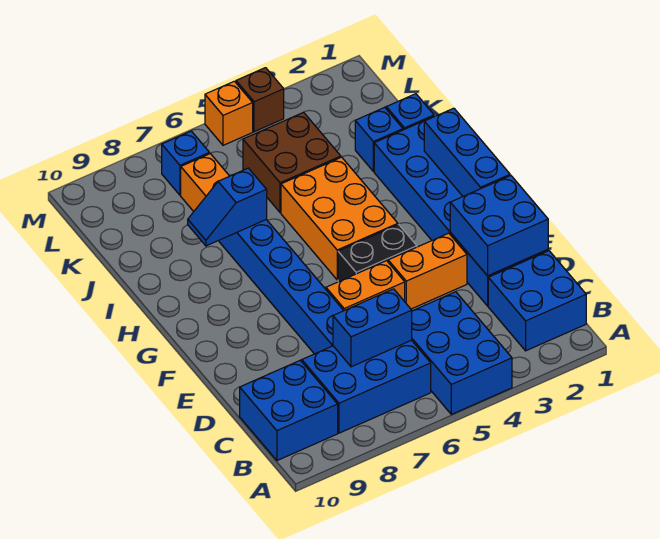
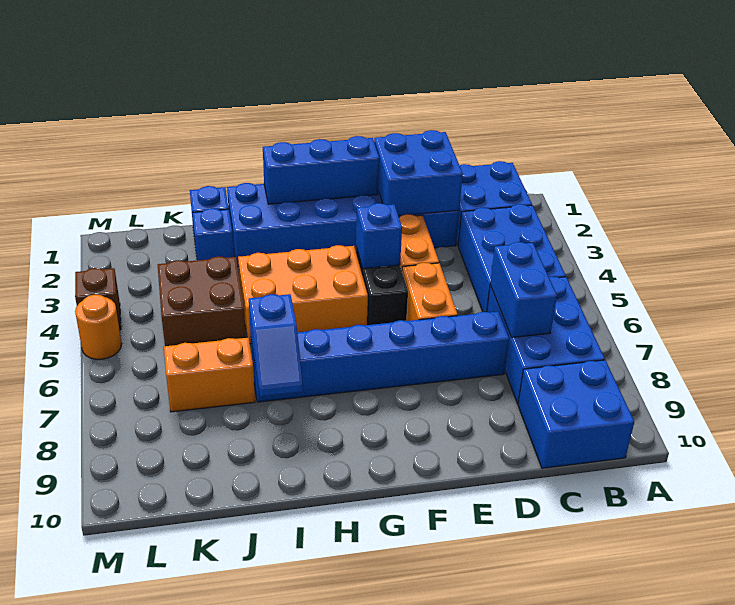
blue brick A4:C5 level 1 -> blue brick B3:C5 level 1
blue brick L7 level 1 -> blue brick F4 level 2
orange brick M5 level 1 -> orange round brick M5 level 1

